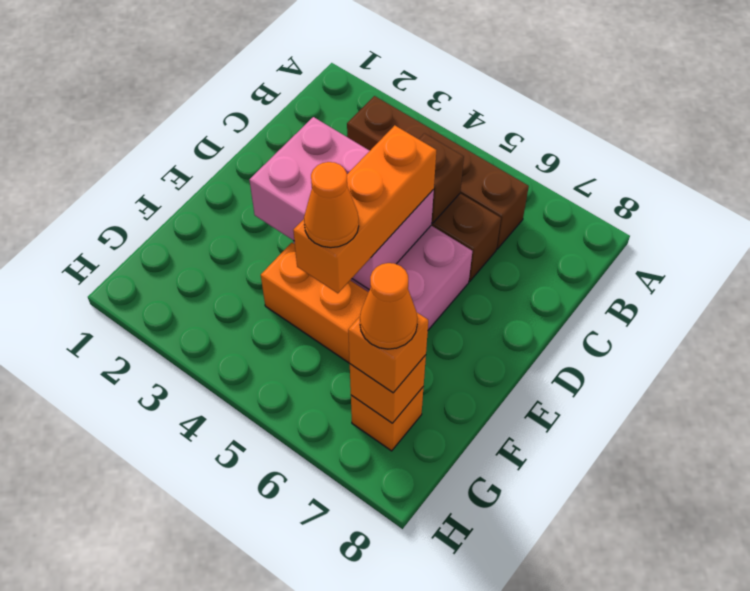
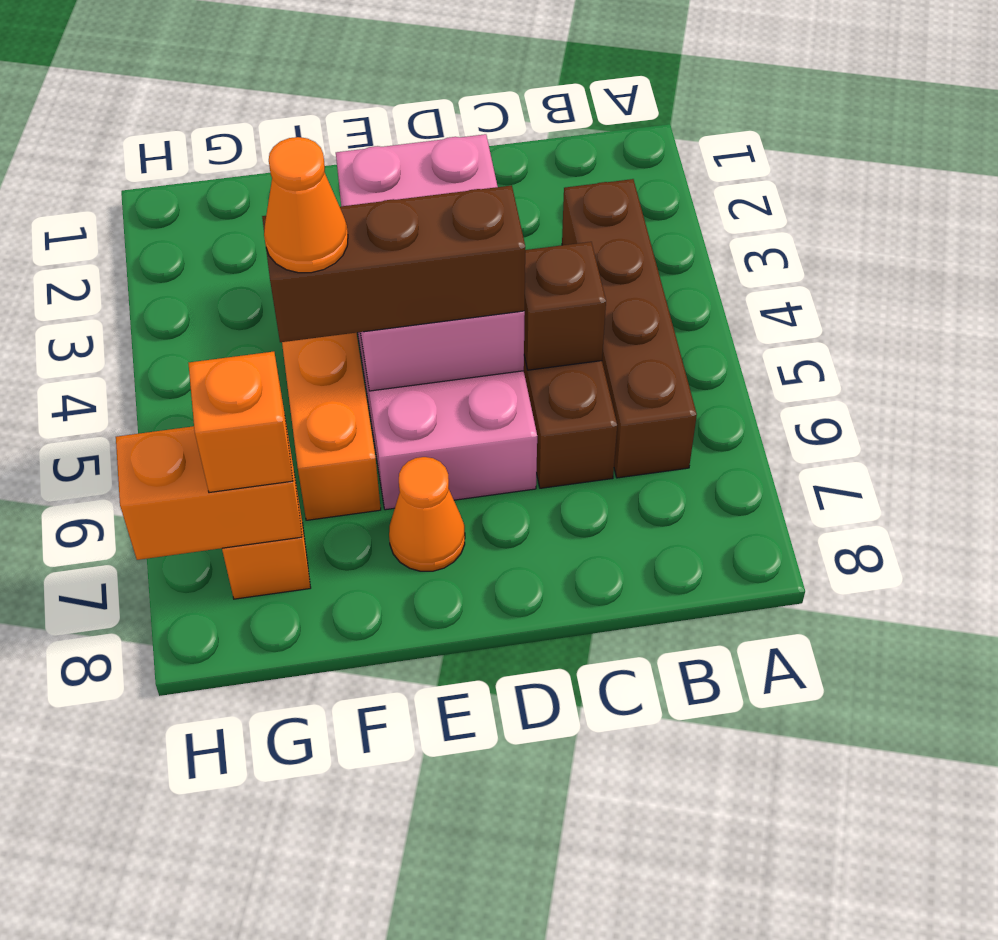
orange brick D5:F5 level 3 -> brown brick D5:F5 level 3
orange brick G7 level 2 -> orange brick G7:H7 level 2
orange cone G7 level 4 -> orange cone E7 level 1

